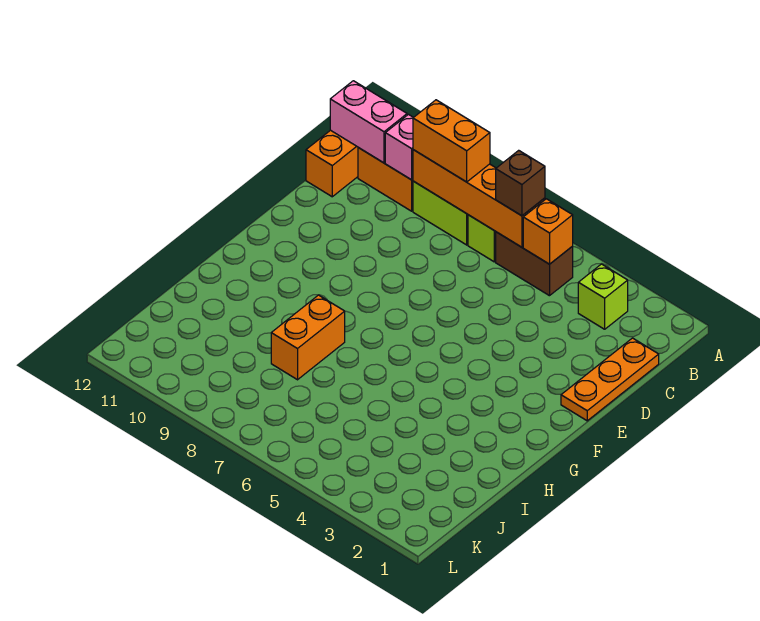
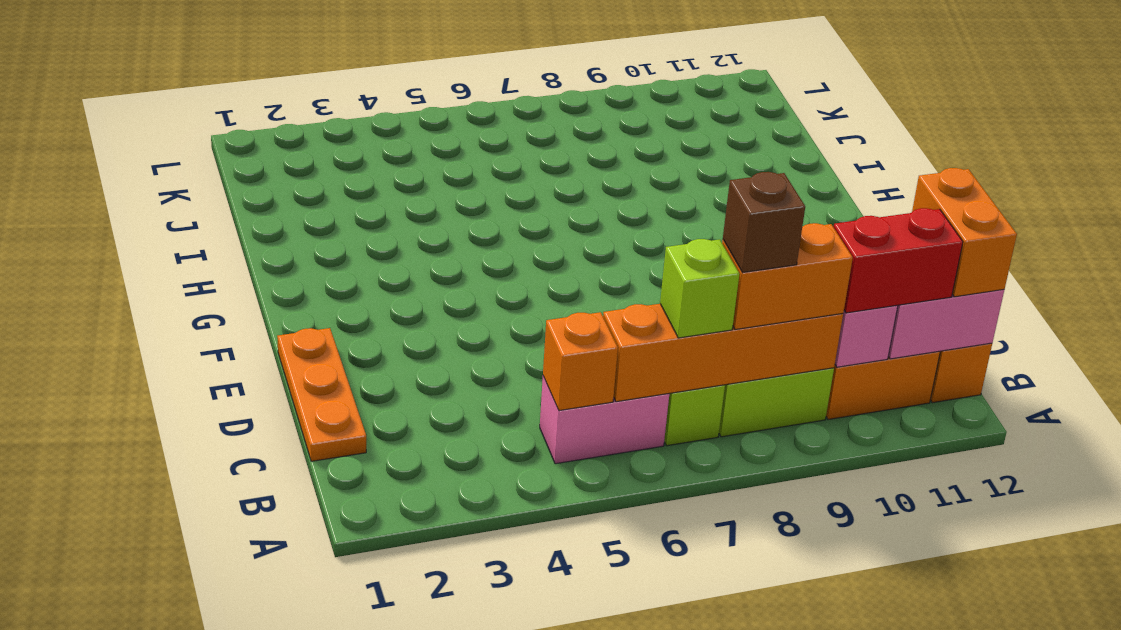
lime brick B3 level 1 -> lime brick B7 level 3
brown brick B5:B6 level 1 -> pink brick B5:B6 level 1
brown brick B6 level 3 -> brown brick B8 level 4
none -> red brick B10:B11 level 3
orange brick H8:I8 level 1 -> orange brick B12:C12 level 3

